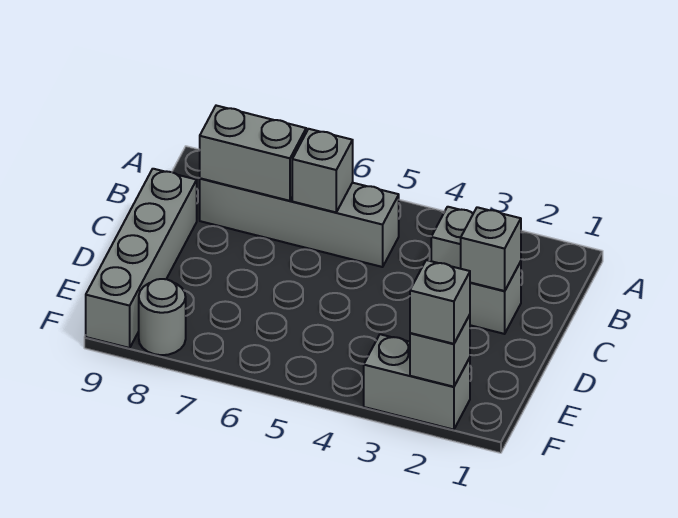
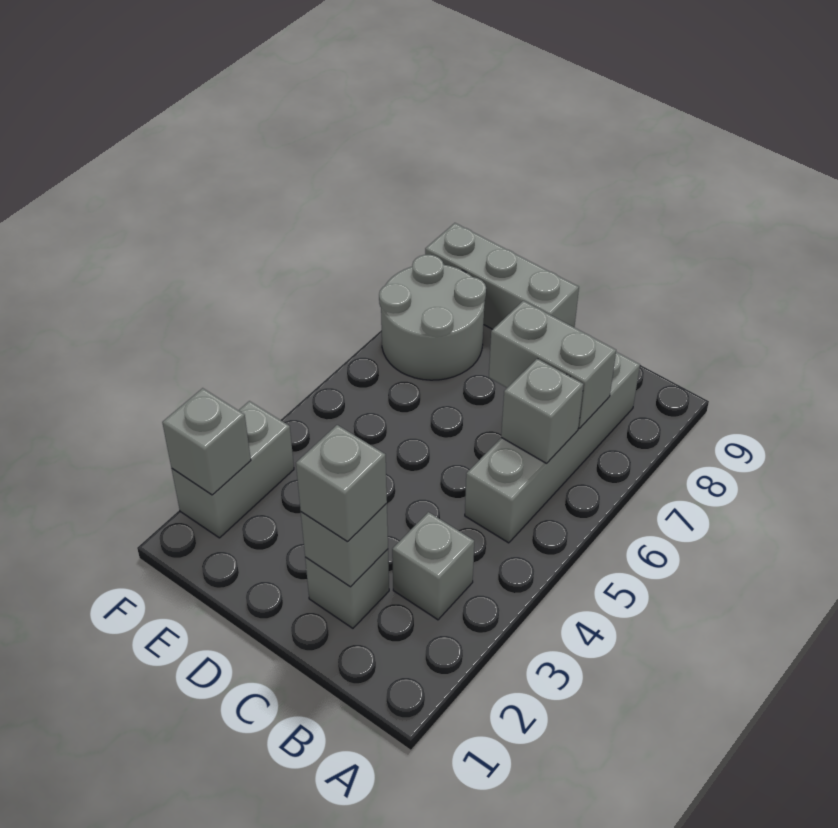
grey brick B7:B8 level 2 -> grey brick B7:C7 level 2
grey brick C9:F9 level 1 -> grey brick D9:F9 level 1
grey brick F2 level 3 -> grey brick C2 level 3
grey round brick F8 level 1 -> grey round brick E7:F8 level 1

